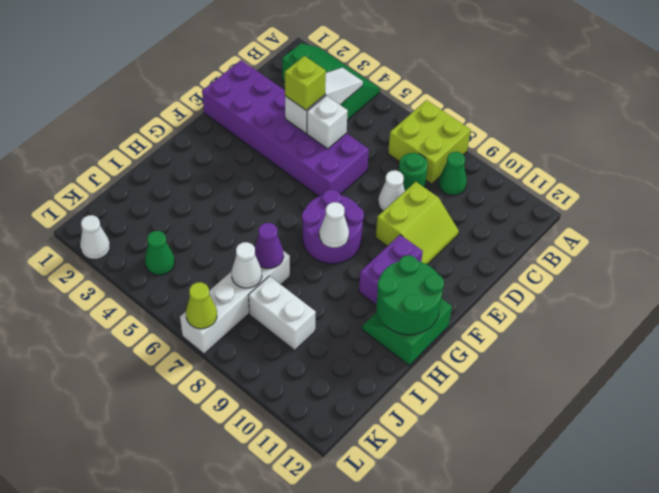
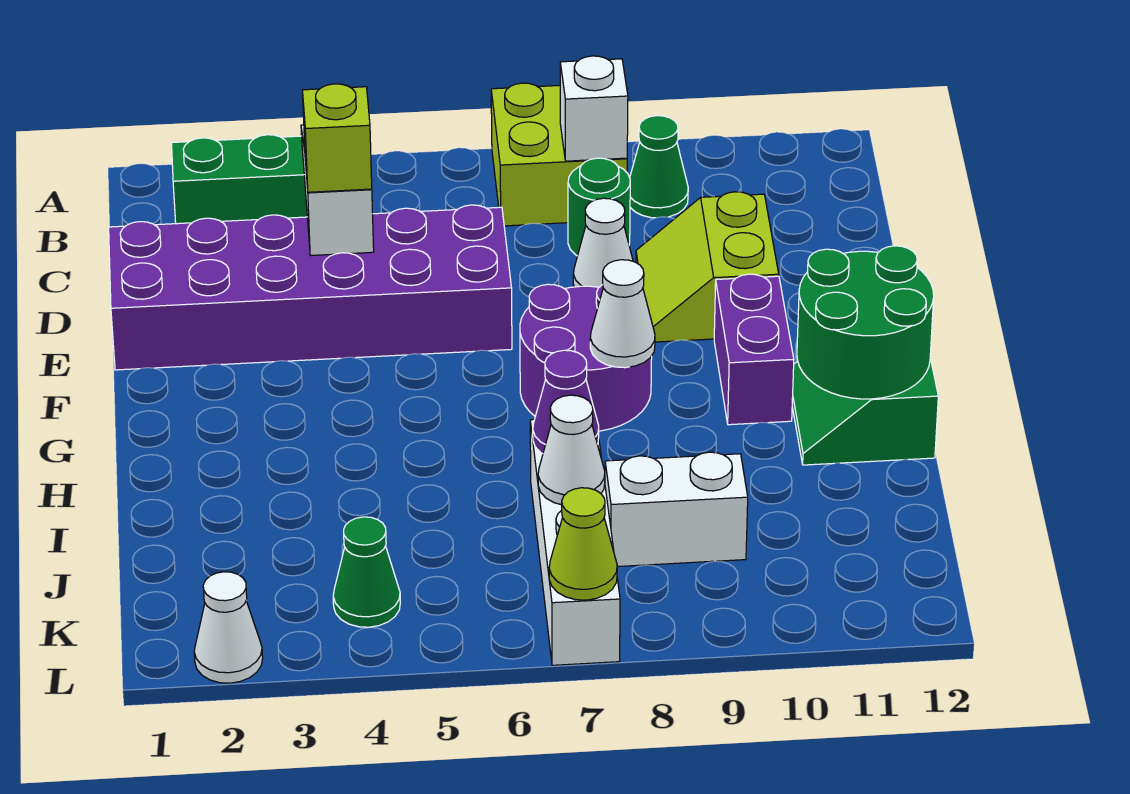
white brick D5 level 2 -> white brick B8 level 2
lime slope D9:E10 level 1 top 9 -> lime slope D9:E10 level 1 top 10

